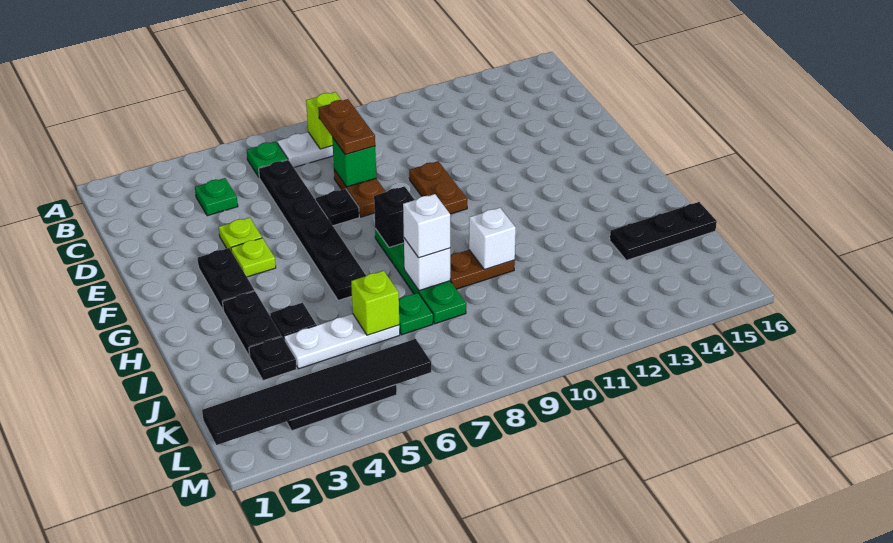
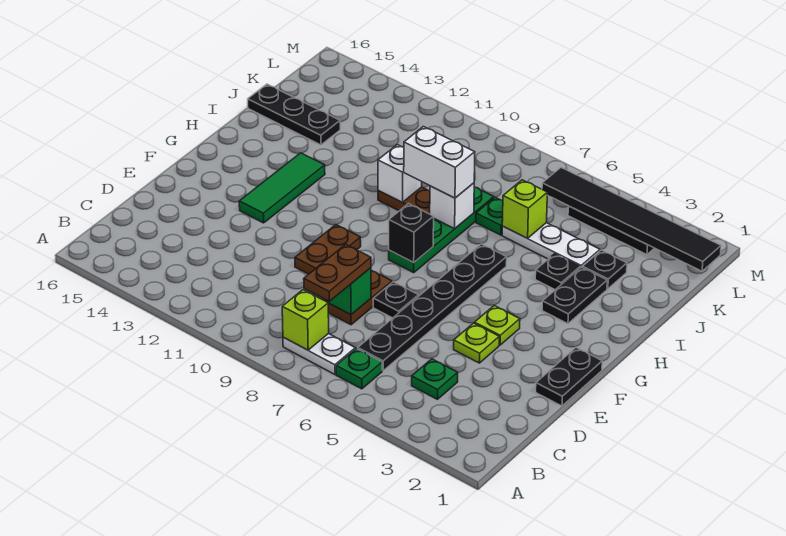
black plate F3:G3 level 1 -> black plate E1:F1 level 1
none -> green tile F13:H13 level 1
white brick I8 level 3 -> white brick I8:I9 level 3

